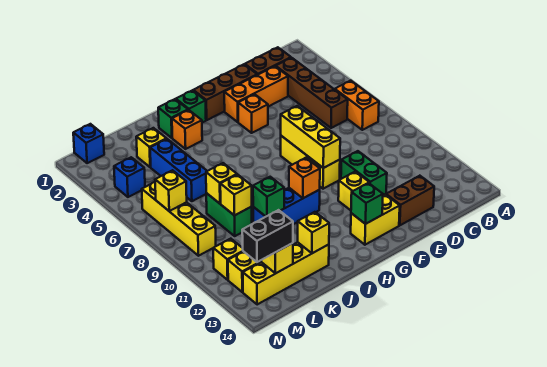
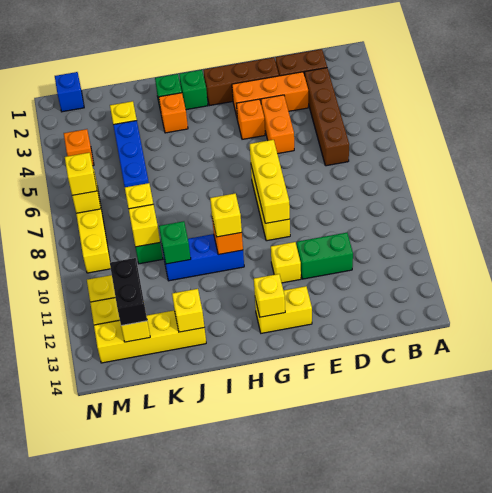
orange brick B6:B7 level 1 -> orange brick E4:E5 level 1
brown brick D13:E13 level 1 -> none
green brick E10:E11 level 1 -> green brick D11:E11 level 1
green brick G13 level 2 -> yellow brick G13 level 2
none -> yellow brick H10 level 3
black brick L13:M13 level 3 -> black brick L12:L13 level 3
blue brick M4 level 1 -> orange brick M4 level 1
none -> yellow brick M7 level 3

